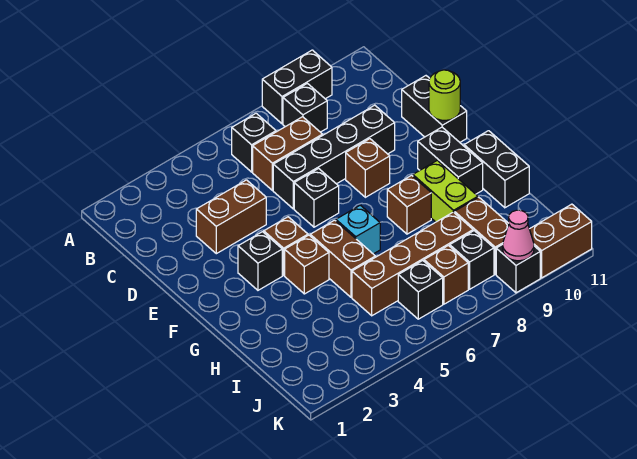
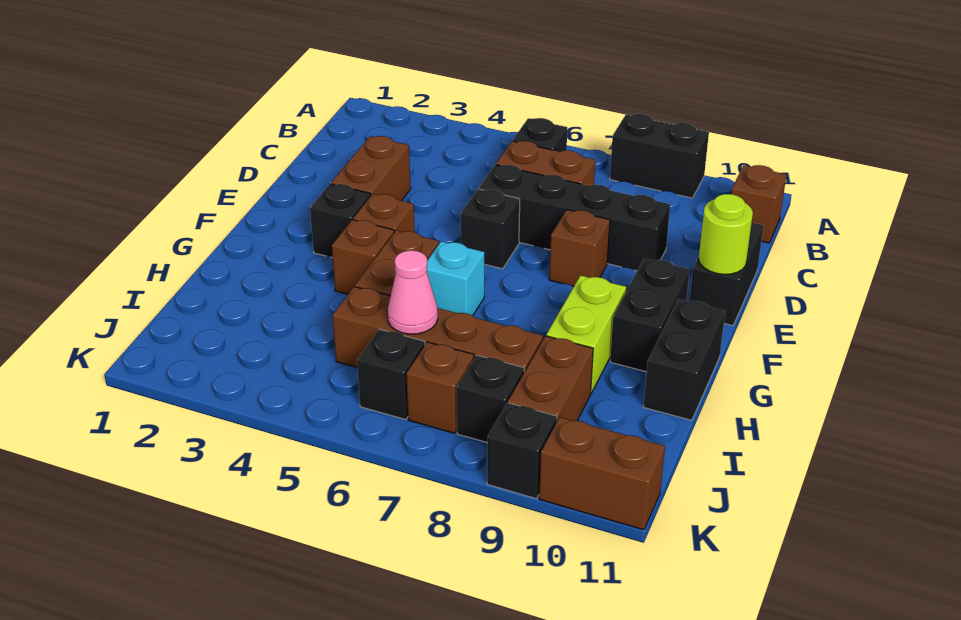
black brick B8 level 1 -> none
brown brick D3:D4 level 1 -> brown brick D3:E3 level 1
brown brick G8 level 1 -> brown brick B11 level 1
pink cone K9 level 2 -> pink cone I6 level 2

